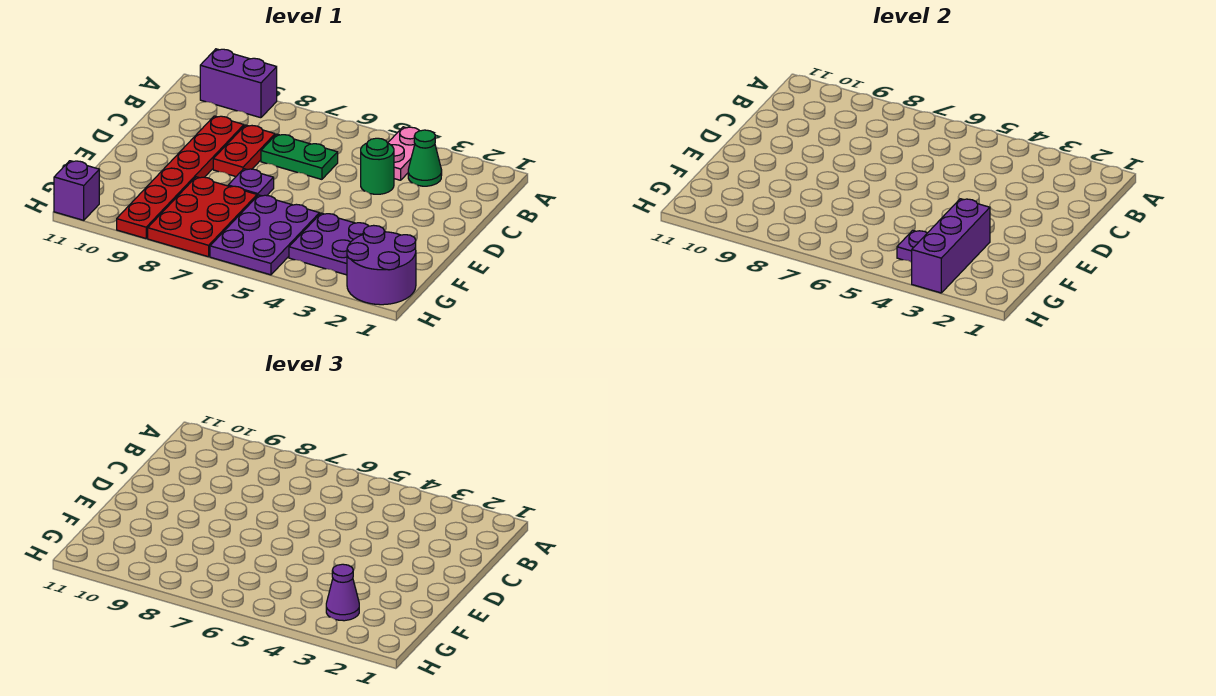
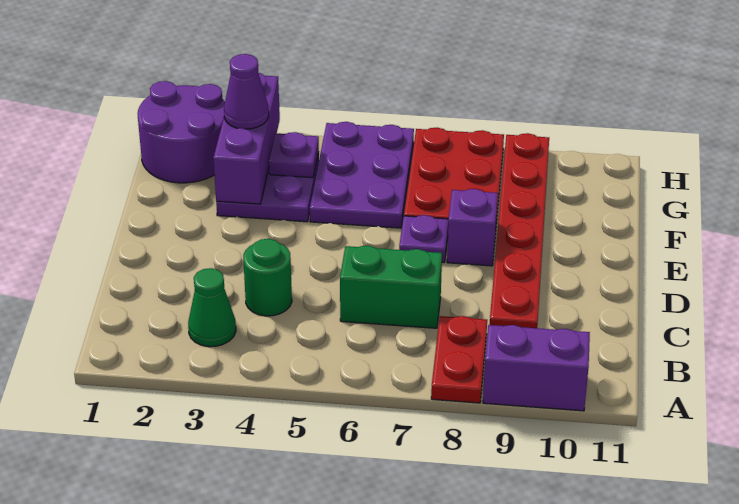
pink plate A4:B4 level 1 -> none
green plate C6:C7 level 1 -> green brick C6:C7 level 1
red plate C8:D8 level 1 -> red plate A8:B8 level 1
purple brick H11 level 1 -> purple brick E8 level 1

